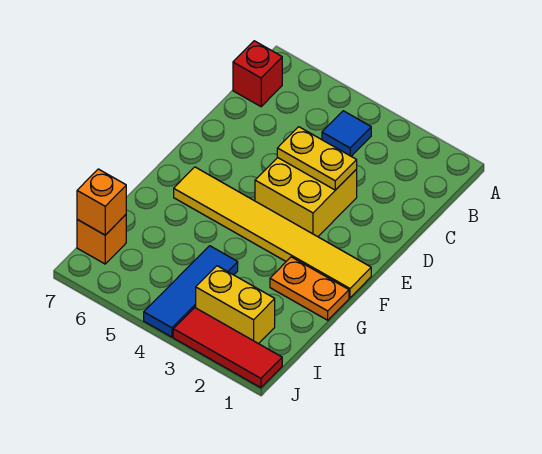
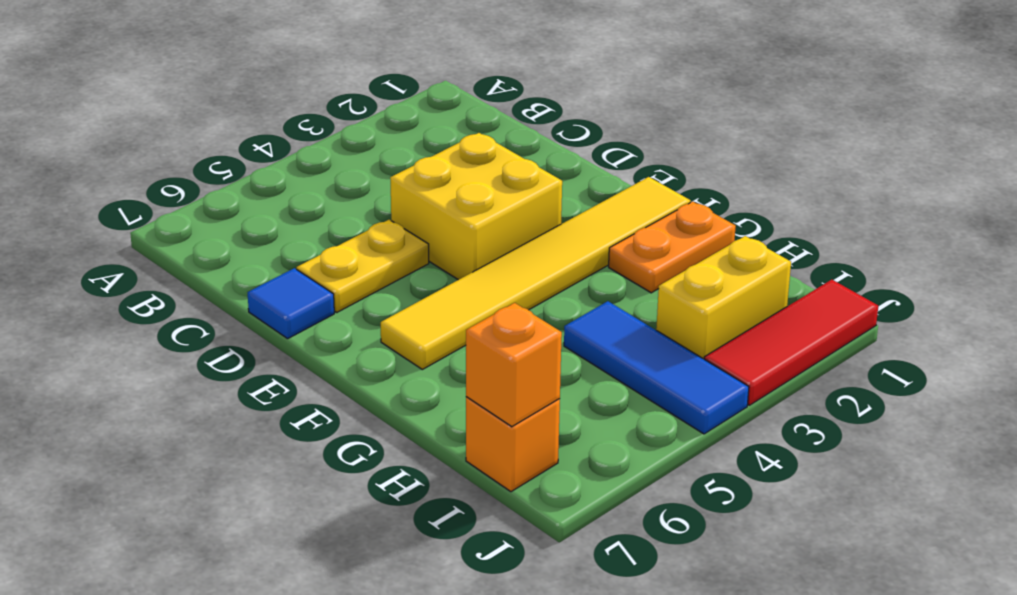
blue tile B4 level 1 -> blue tile D7 level 1
red brick B7 level 1 -> none
yellow plate D3:D4 level 2 -> yellow plate D5:D6 level 1

